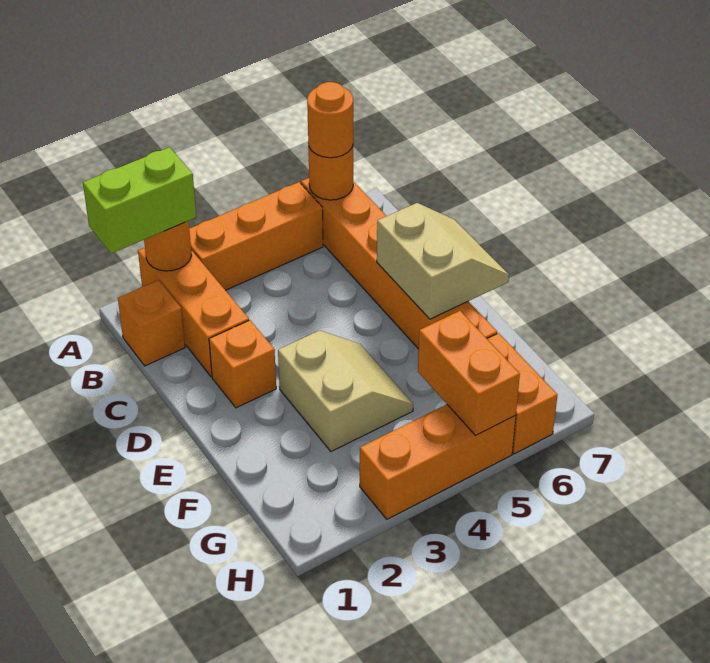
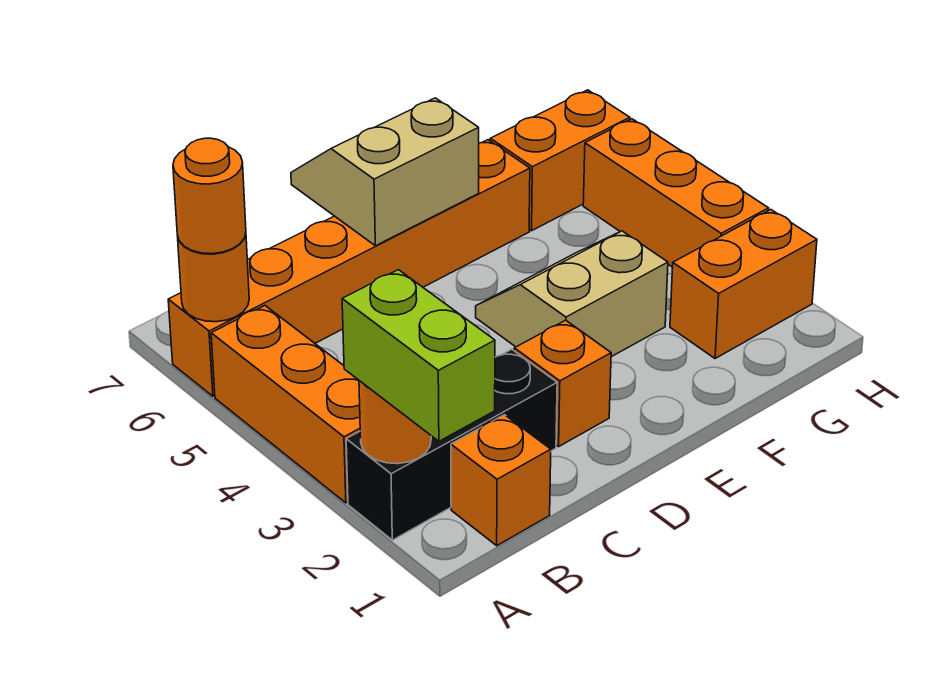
orange brick A2:C2 level 1 -> black brick A2:C2 level 1
orange brick G5:H5 level 2 -> orange brick G2:H2 level 1

